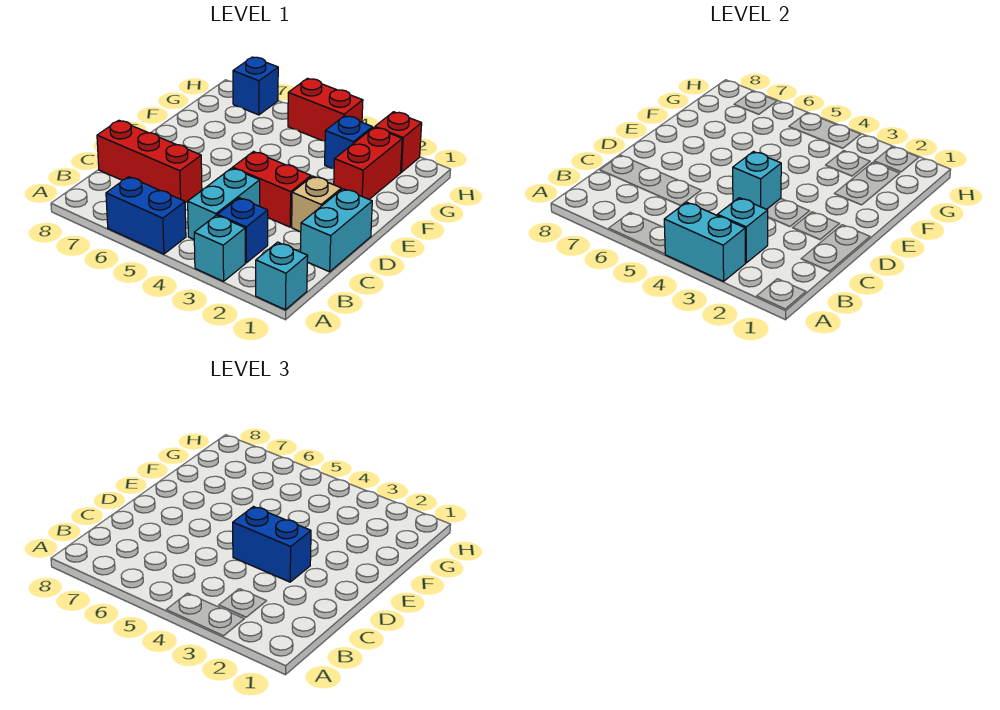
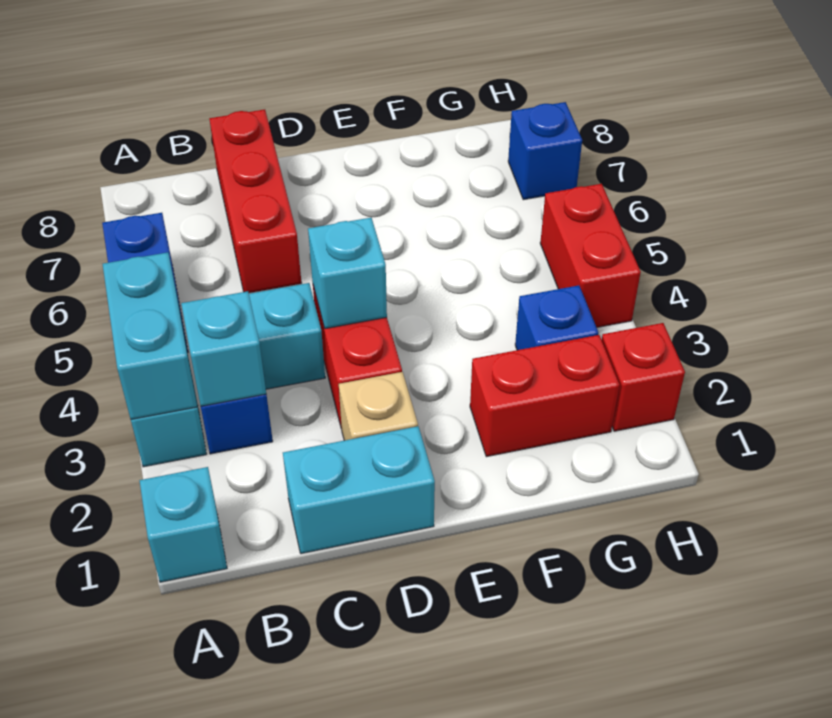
blue brick D3:D4 level 3 -> none

